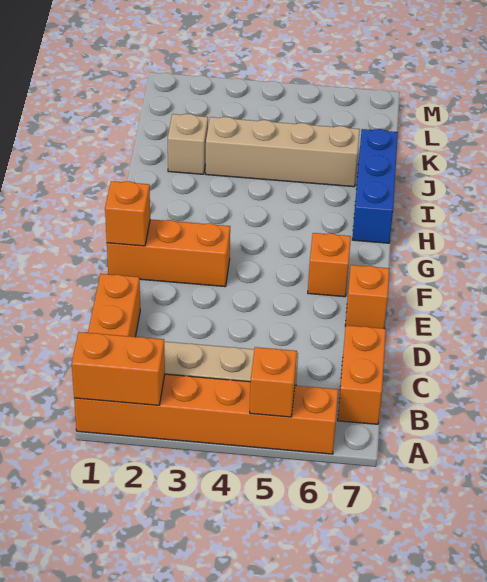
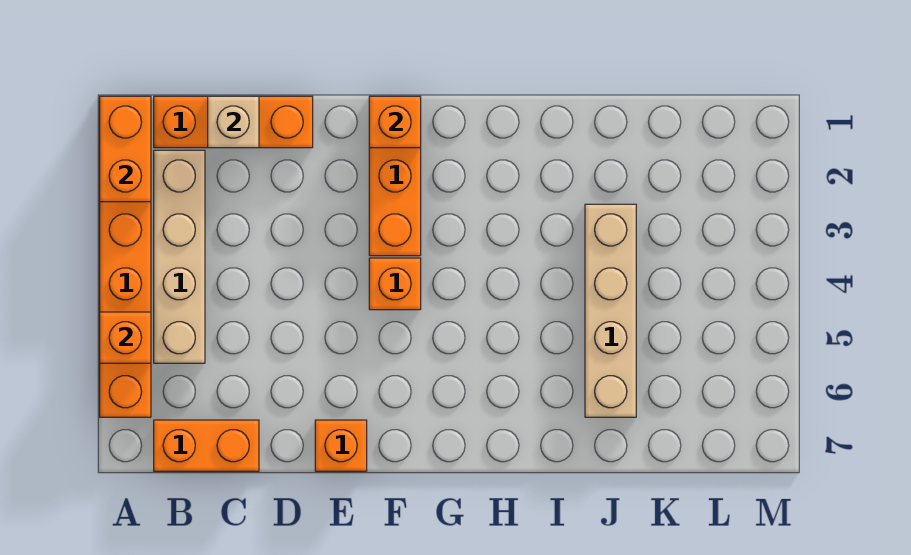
orange brick F6 level 1 -> orange brick F4 level 1
blue brick H7:J7 level 1 -> none
tan brick J2 level 1 -> tan brick C1 level 2

